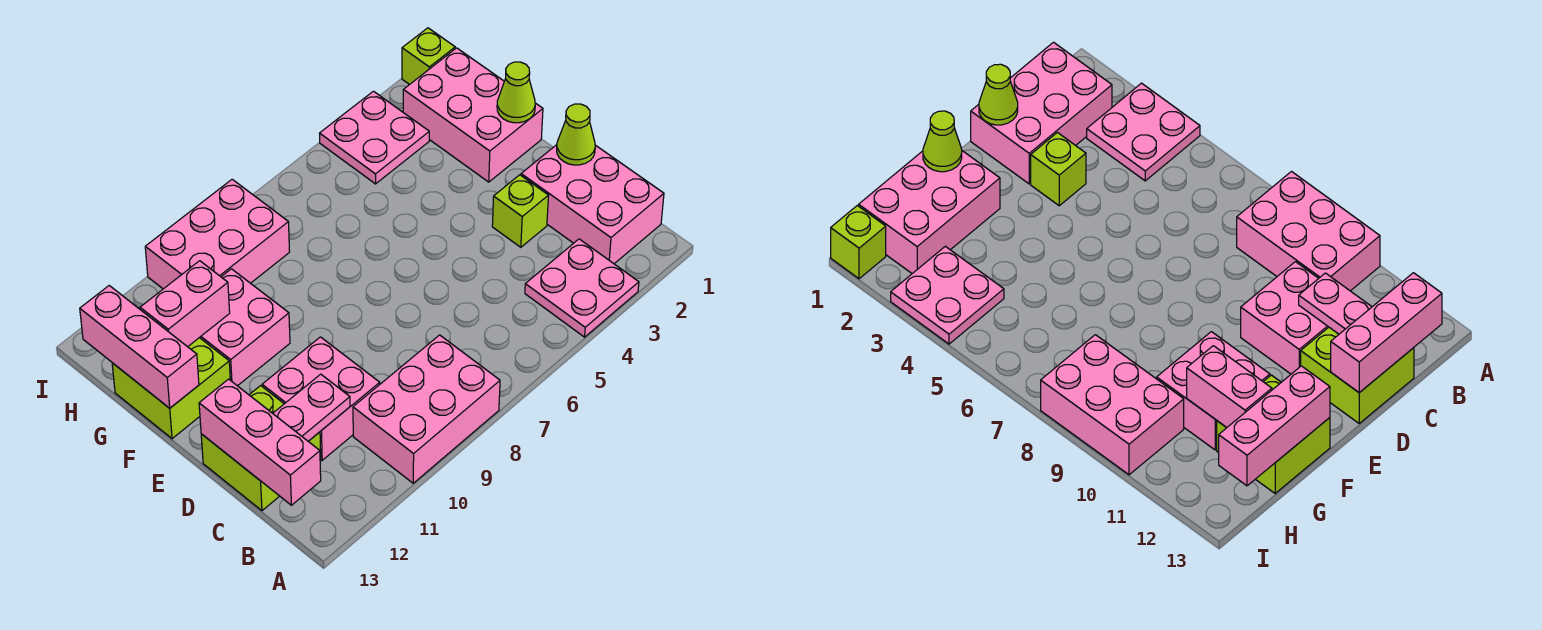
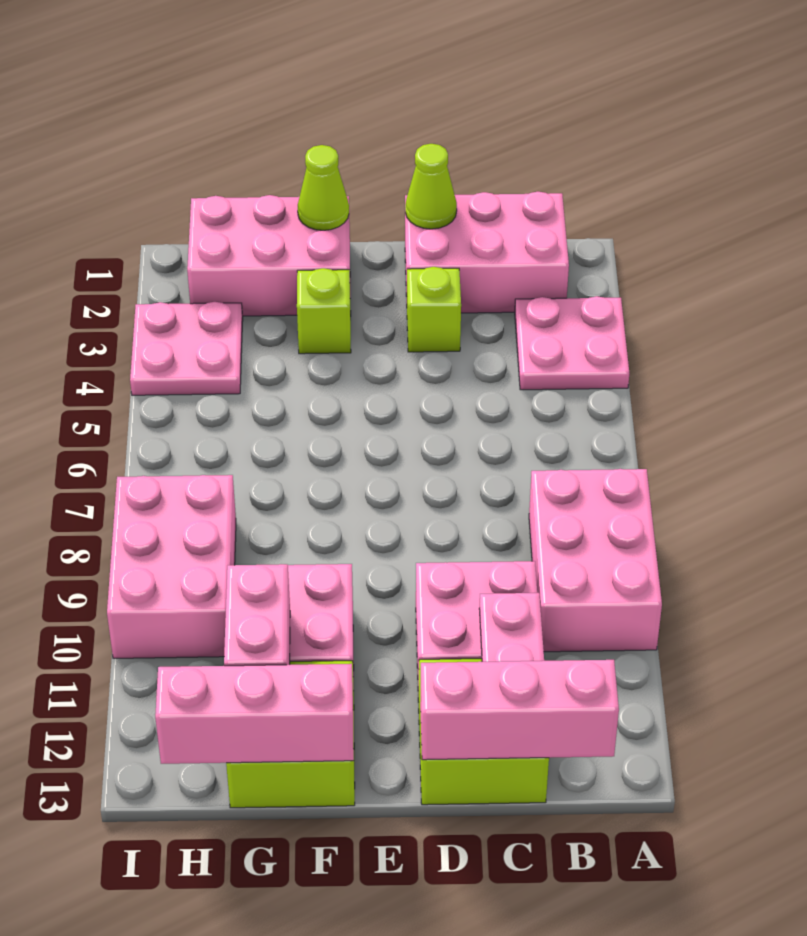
lime brick I1 level 1 -> lime brick F3 level 1

